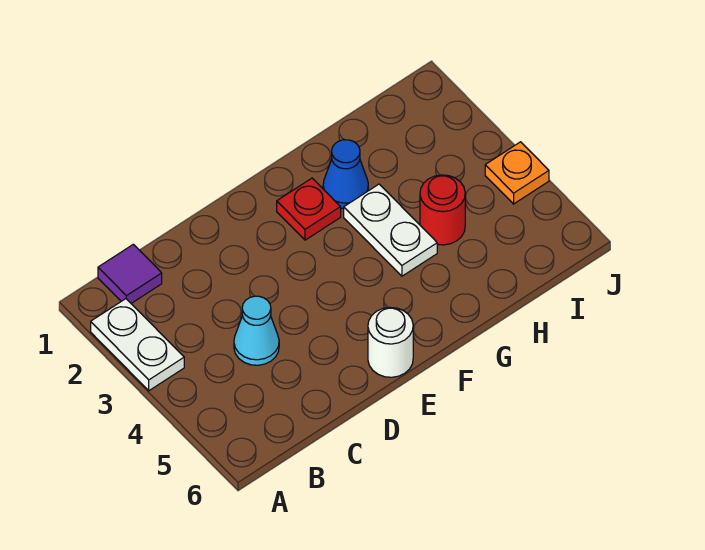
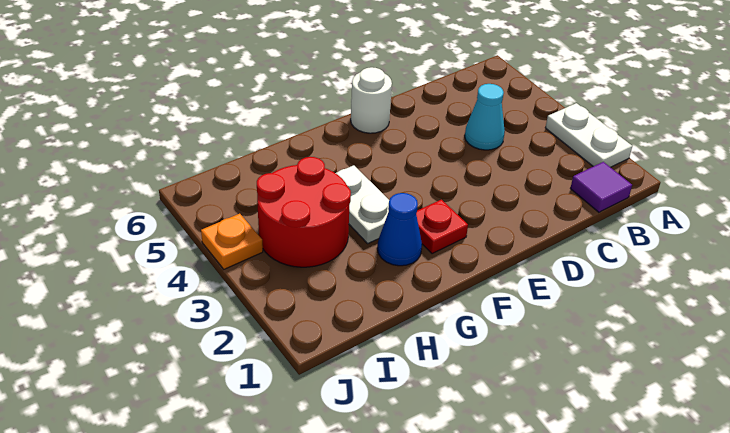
red round brick H4 level 1 -> red round brick H3:I4 level 1

